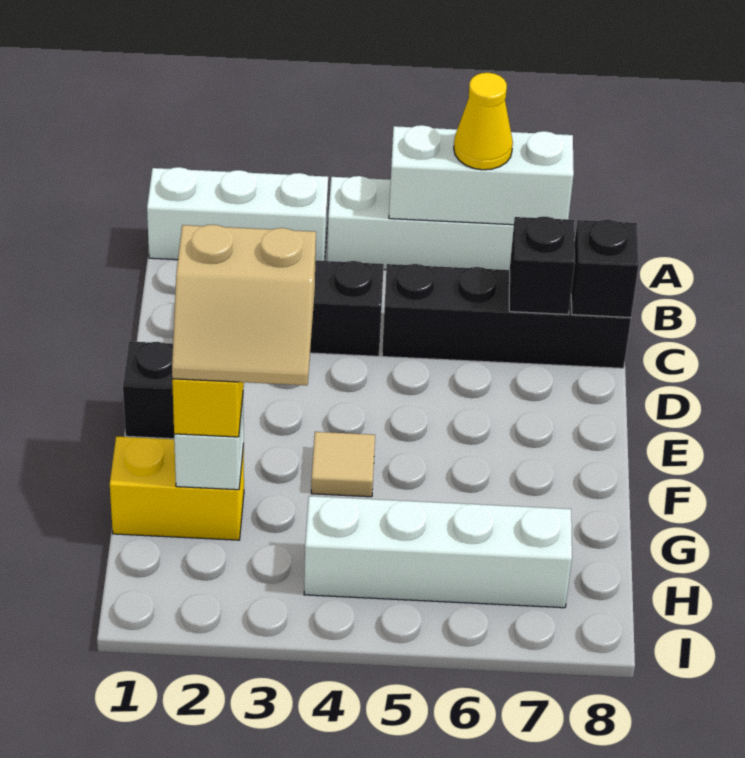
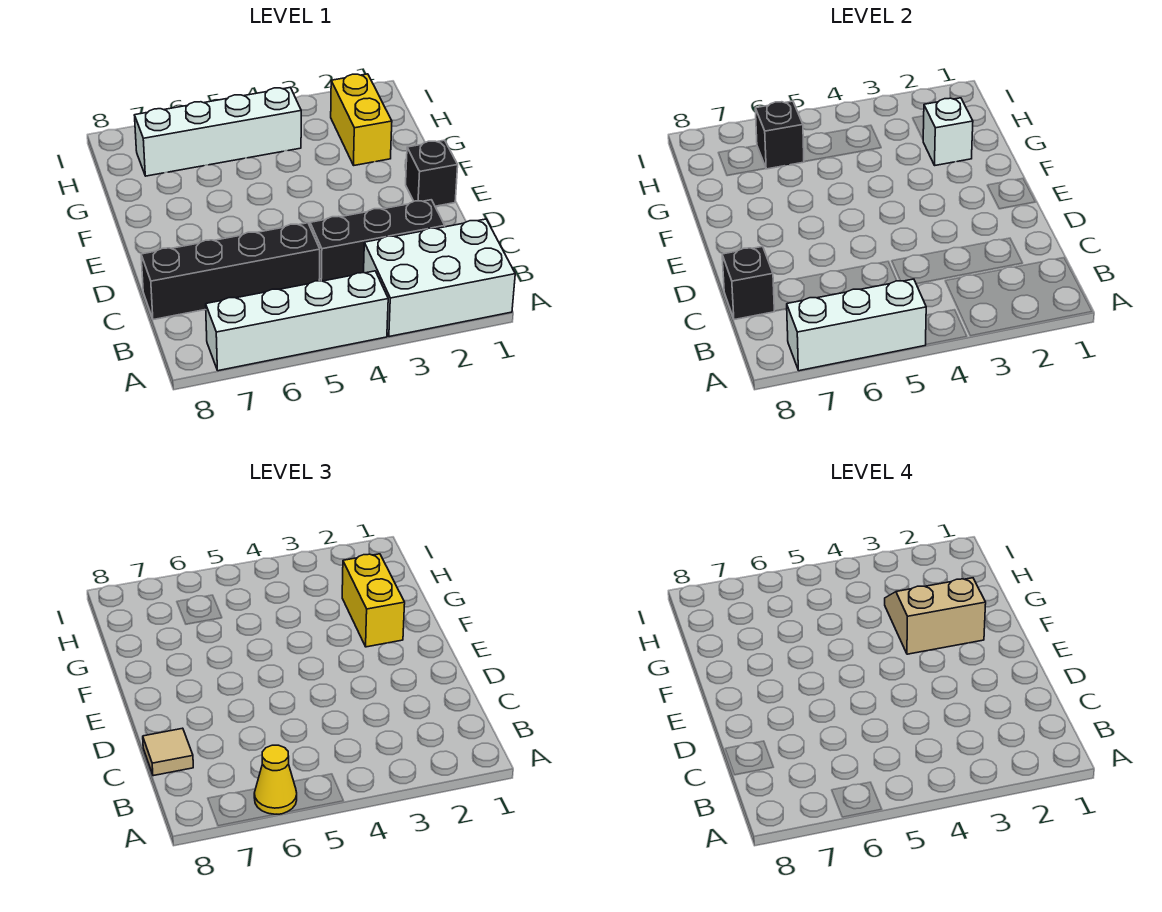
white brick A1:A3 level 1 -> white brick A1:B3 level 1
black brick C7 level 2 -> black brick H6 level 2
tan tile F4 level 1 -> tan tile C8 level 3
yellow brick G1:G2 level 1 -> yellow brick G2:H2 level 1

